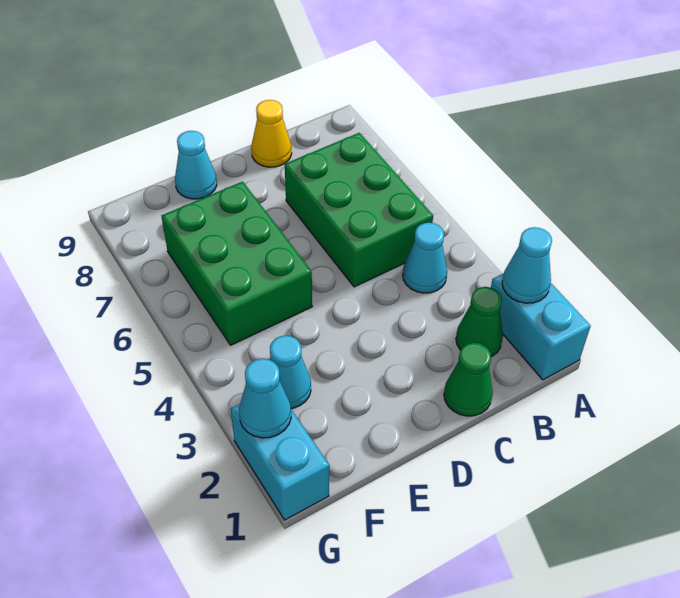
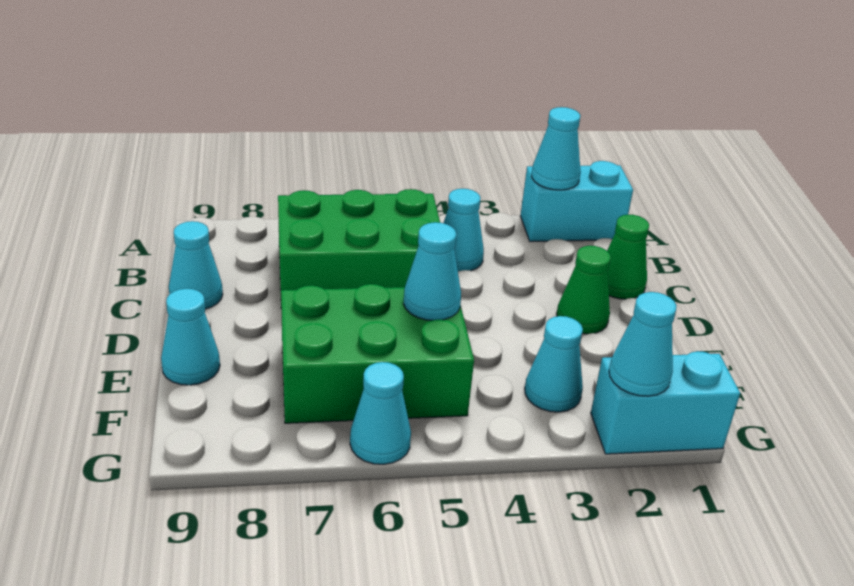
green cone B2 level 1 -> green cone D2 level 1
yellow cone C9 level 1 -> cyan cone C9 level 1
none -> cyan cone E5 level 2
none -> cyan cone G6 level 1

